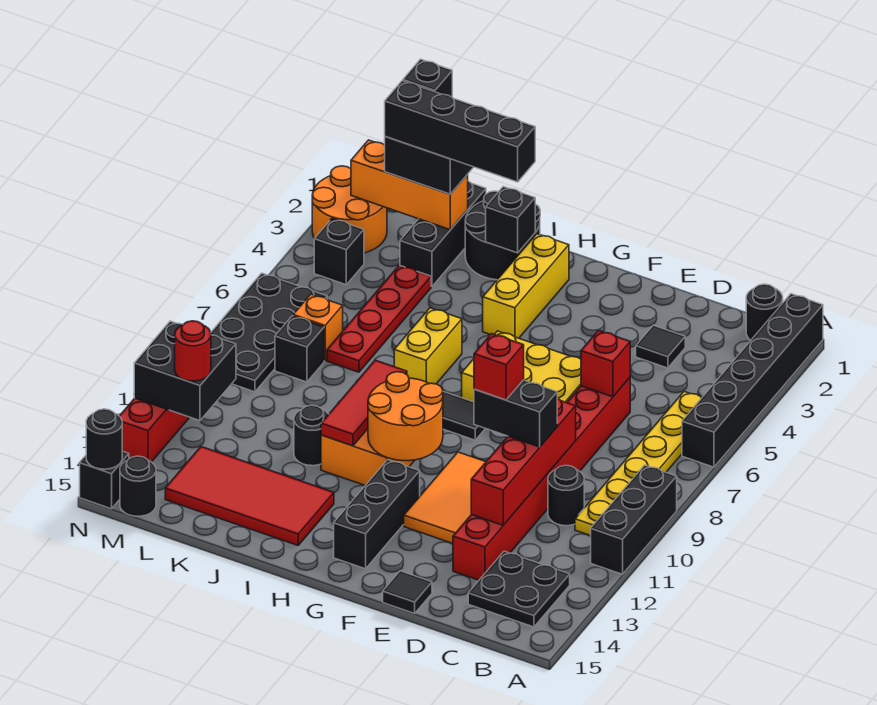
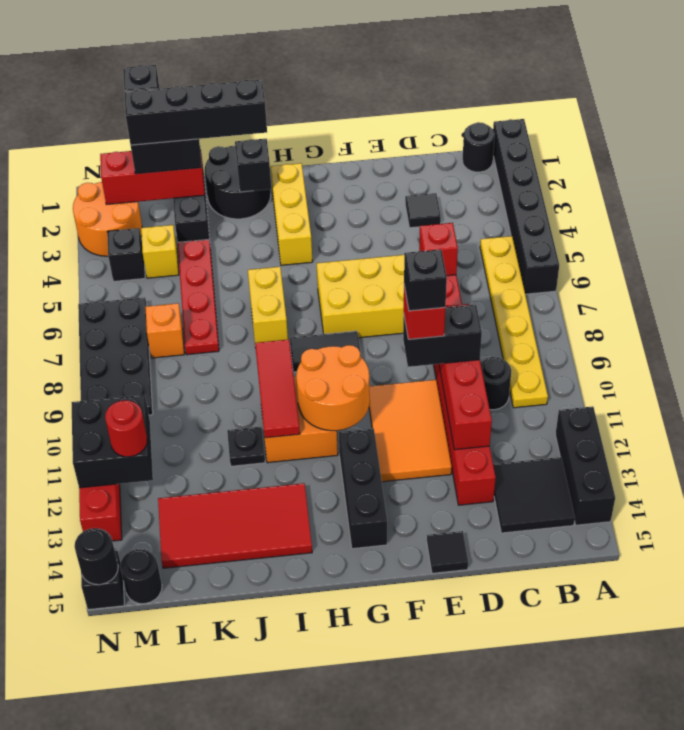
black brick A9:A11 level 1 -> black brick A12:A14 level 1
black plate B13:C14 level 1 -> black tile B13:C14 level 1
black round brick J11 level 1 -> black plate J11 level 1
orange brick K2:M2 level 2 -> red brick K2:M2 level 2
none -> yellow brick L4 level 1
black brick L8 level 1 -> black brick E10 level 5

